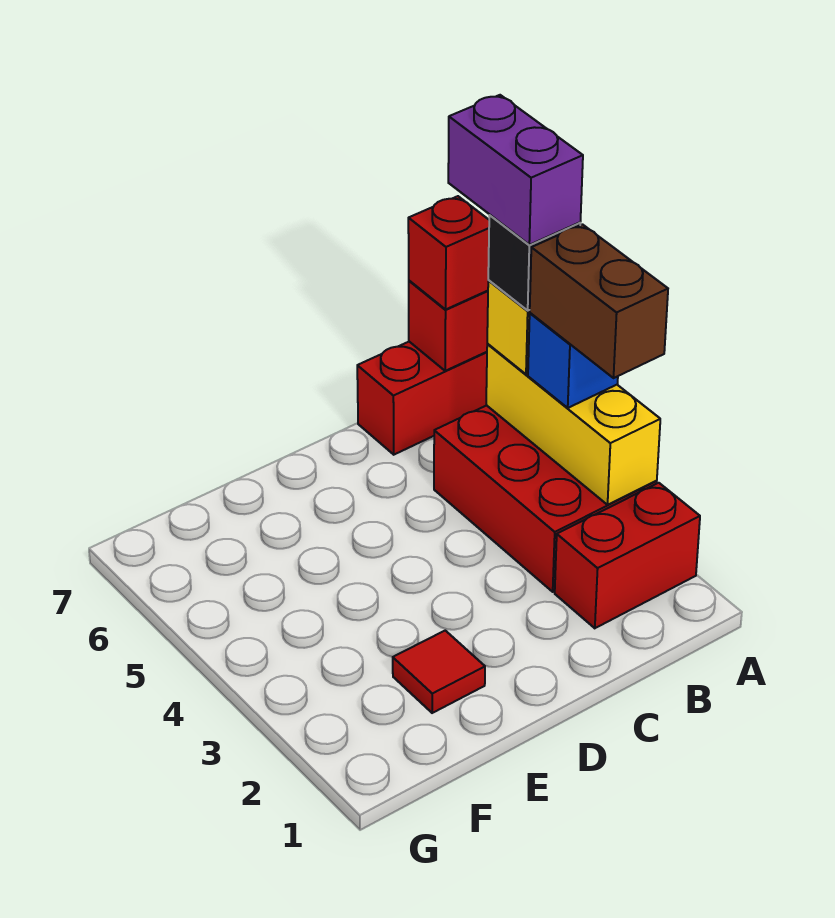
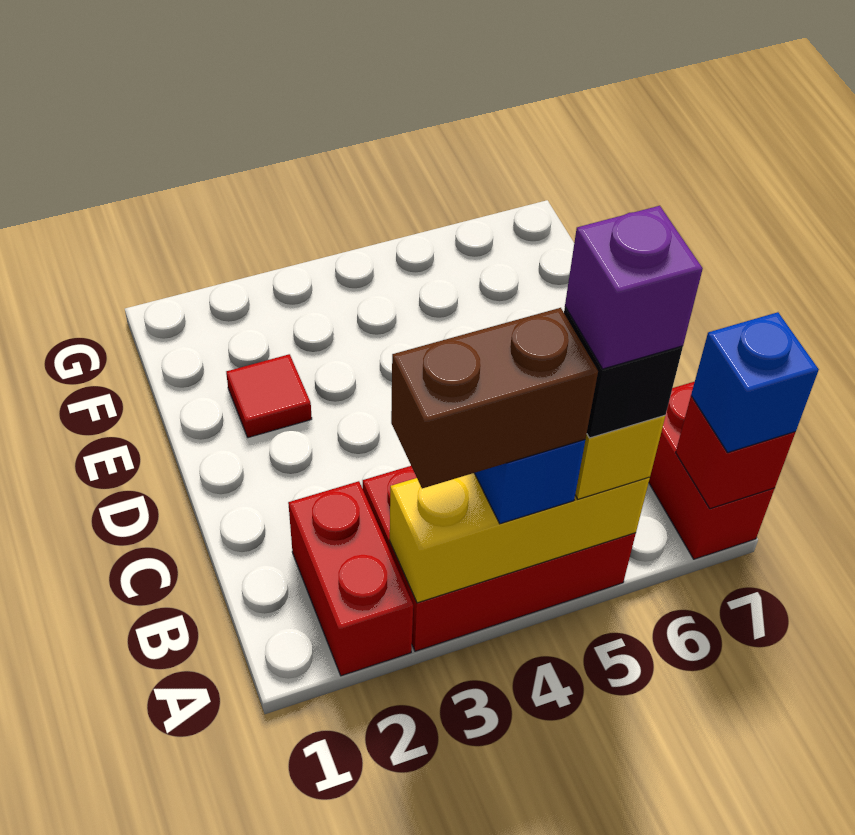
purple brick A5:A6 level 5 -> purple brick A5 level 5
red brick A7 level 3 -> blue brick A7 level 3

